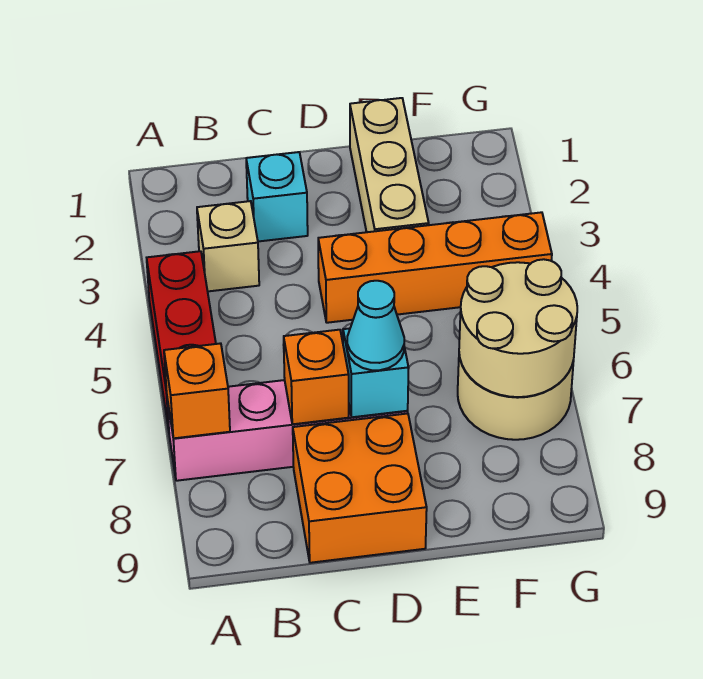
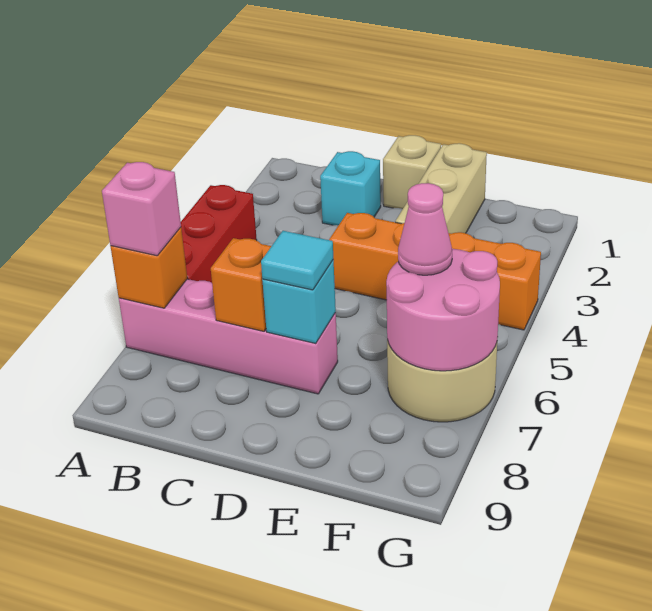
none -> pink brick A7 level 3
tan brick B3 level 1 -> tan brick D1 level 1
orange brick C8:D9 level 1 -> none
cyan cone D7 level 3 -> cyan tile D7 level 3
tan round brick F6:G7 level 2 -> pink round brick F6:G7 level 2
none -> pink cone F6 level 3

